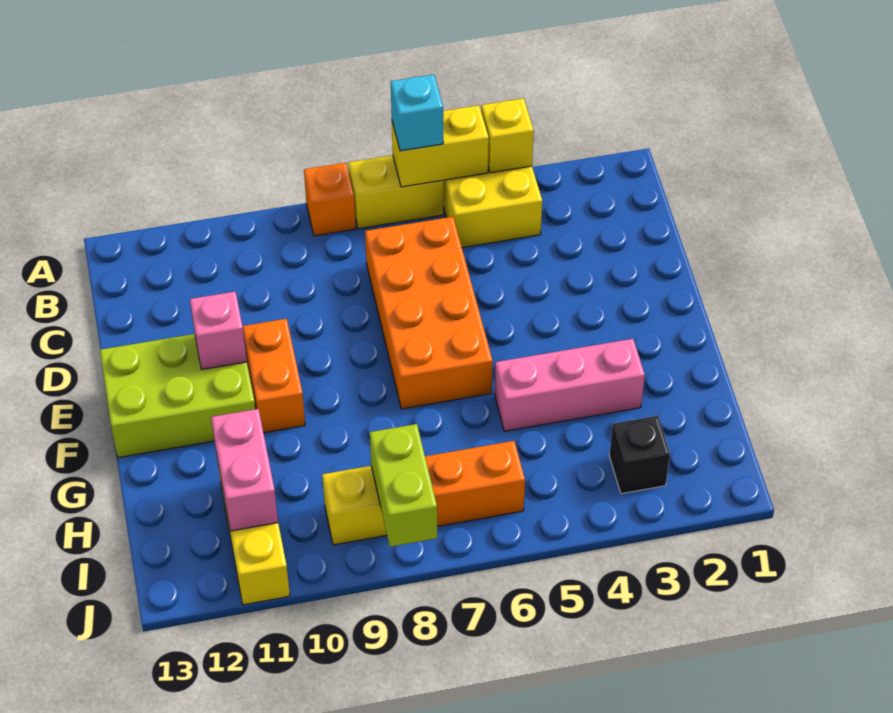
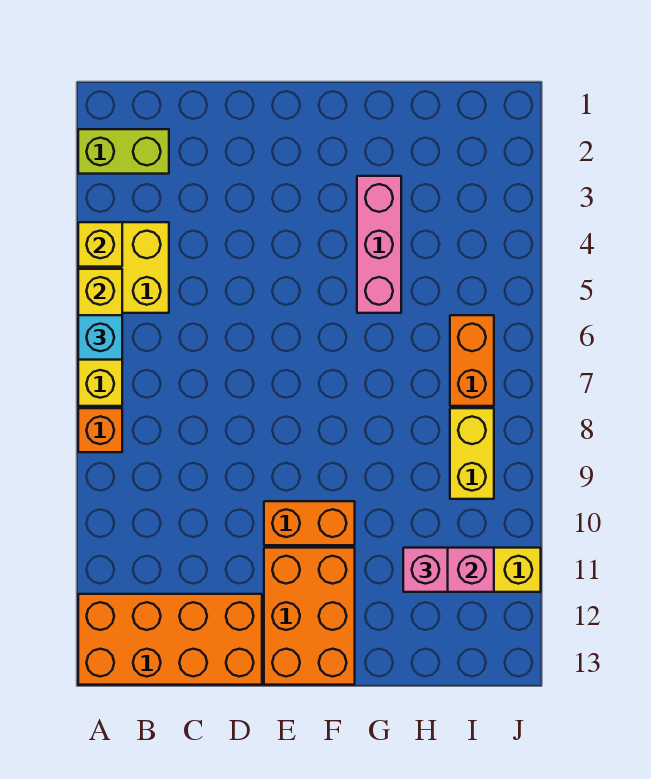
orange brick C6:F7 level 1 -> orange brick A12:D13 level 1
lime brick E11:F13 level 1 -> orange brick E11:F13 level 1
pink brick E11 level 2 -> pink brick H11 level 3
black brick I3 level 1 -> none
lime brick I8:J8 level 2 -> lime brick A2:B2 level 1

